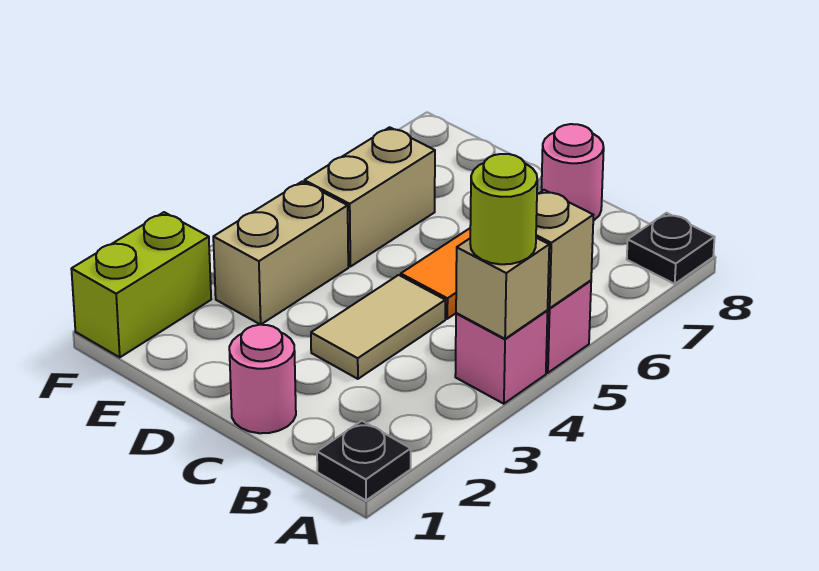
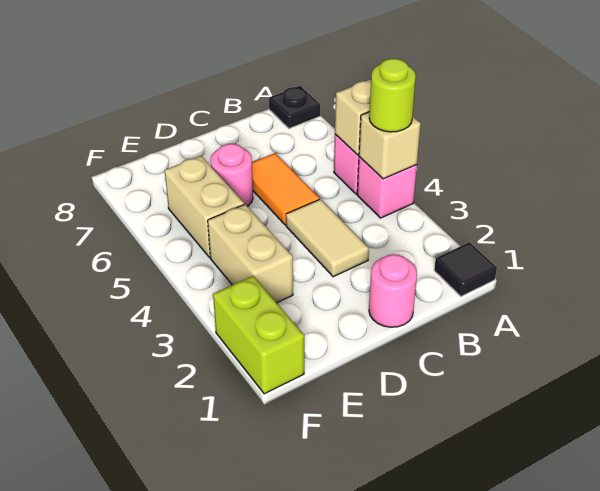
black plate A1 level 1 -> black tile A1 level 1
pink round brick C8 level 1 -> pink round brick D6 level 1

